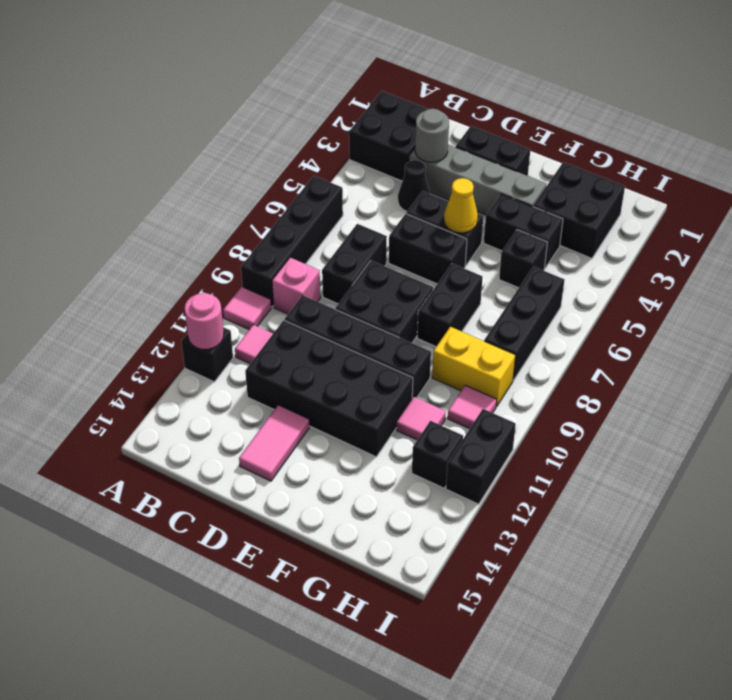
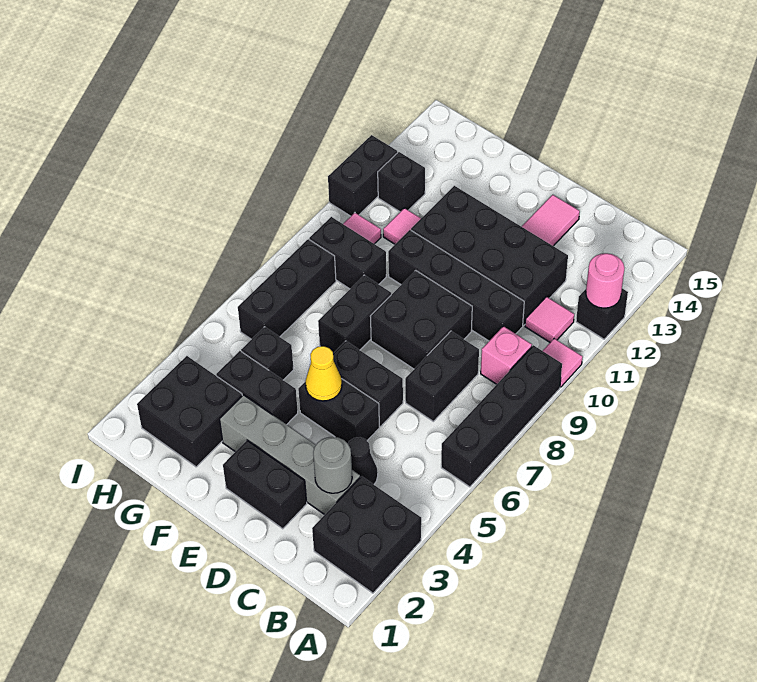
yellow brick G9:H9 level 1 -> black brick G9:H9 level 1

